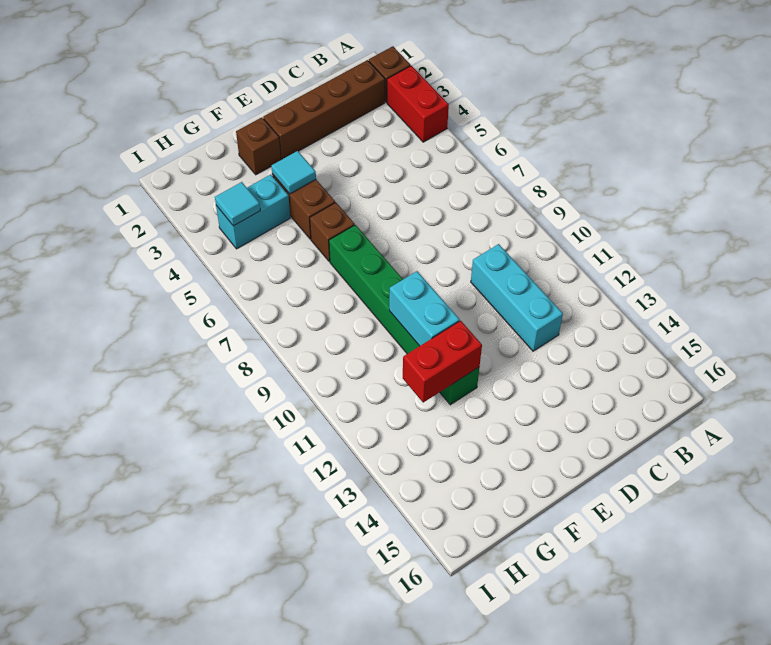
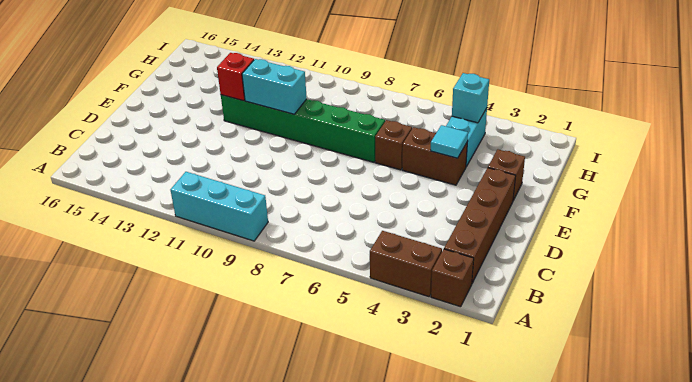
red brick A3:A4 level 1 -> brown brick A3:A4 level 1
cyan brick C10:C12 level 1 -> cyan brick A9:A11 level 1
red brick F12:G12 level 2 -> red brick F12 level 2
cyan tile H4 level 2 -> cyan brick H4 level 2

